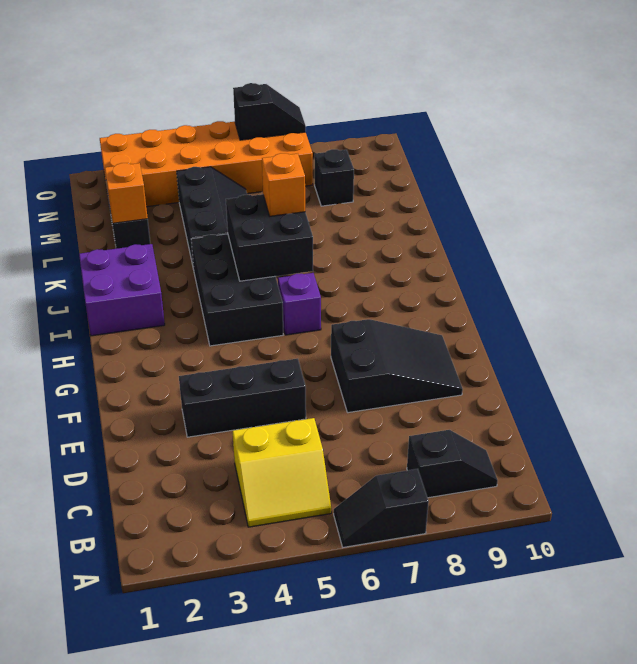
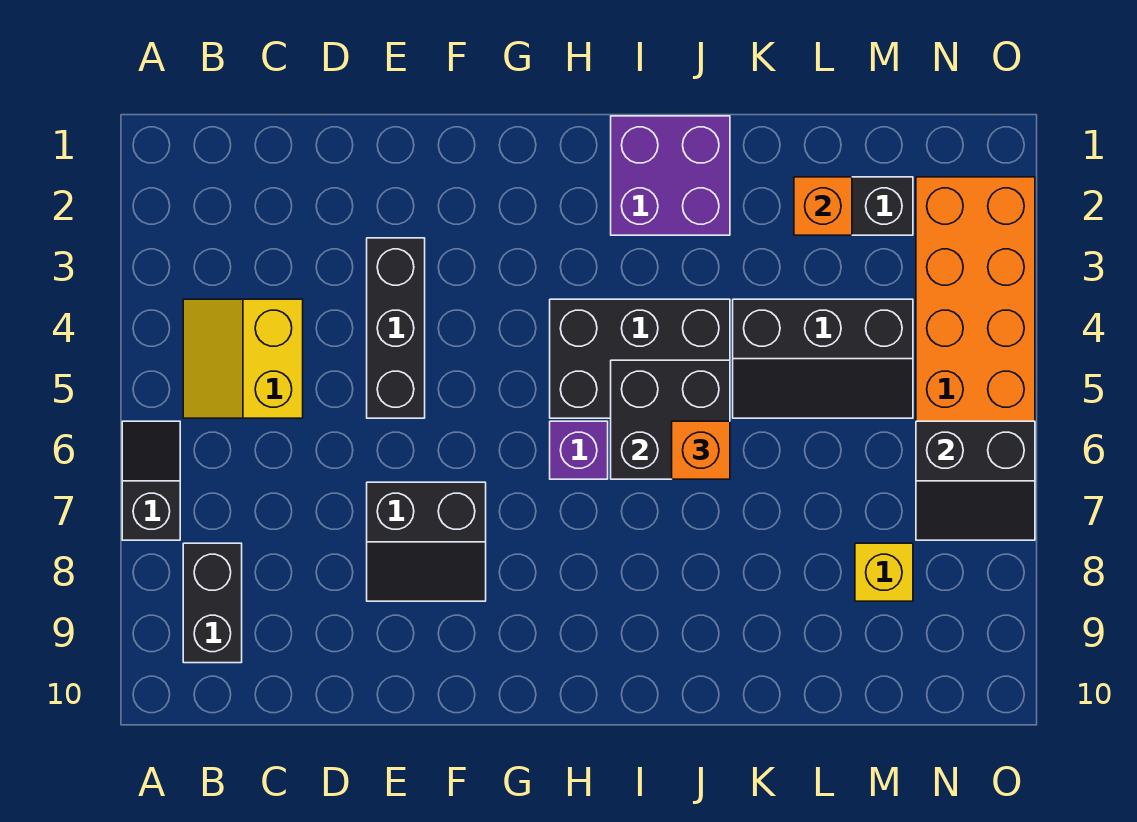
black slope B8:B9 level 1 top 8 -> black brick B8:B9 level 1
black slope E7:F9 level 1 top 7 -> black slope E7:F8 level 1 top 7
black brick M8 level 1 -> yellow brick M8 level 1
black slope O6:O7 level 2 top 6 -> black slope N6:O7 level 2 top 6

